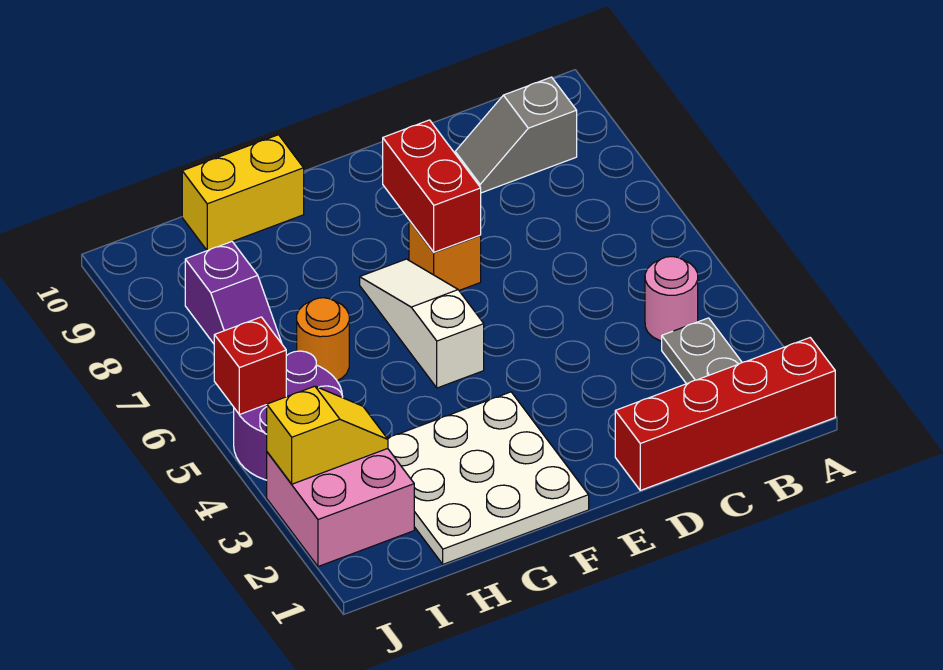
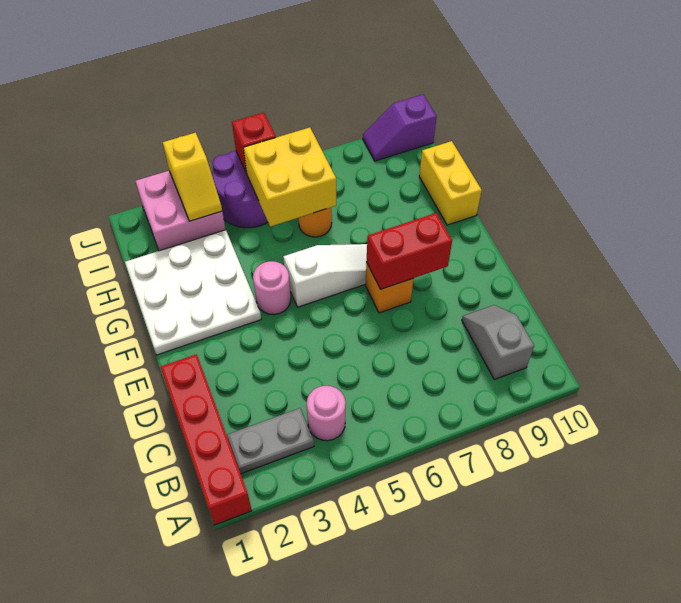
none -> pink round brick F4 level 1
none -> yellow brick H5:I6 level 2
purple slope I7:I8 level 1 top 8 -> purple slope J9:J10 level 1 top 10

